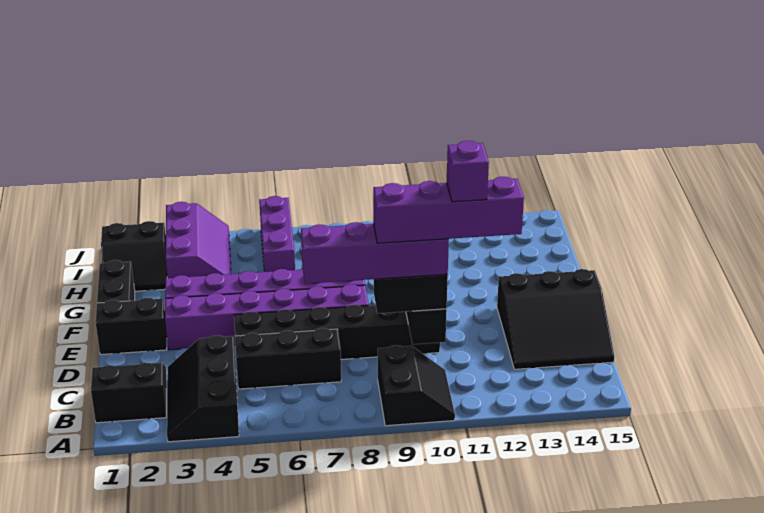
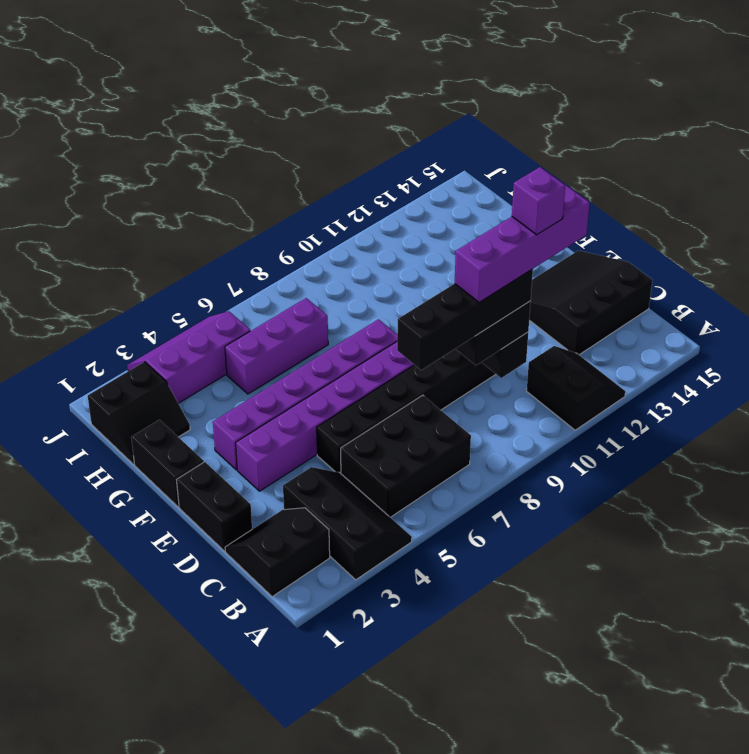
black slope A3:C4 level 1 top 4 -> black slope A3:C4 level 1 top 3
black slope A9:B10 level 1 top 9 -> black slope A11:B12 level 1 top 11
black brick C5:C7 level 1 -> black brick B5:C7 level 1
purple brick C7:C10 level 4 -> black brick C7:C10 level 4
black slope C13:E15 level 1 top E -> black slope C13:E15 level 1 top C
black brick E1:E2 level 1 -> black brick D1:E1 level 1
purple slope H3:J4 level 1 top 3 -> purple slope I3:J5 level 1 top I
purple brick H6:J6 level 1 -> purple brick H5:H7 level 1

